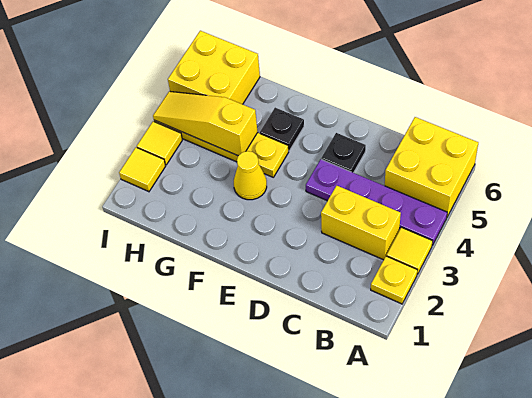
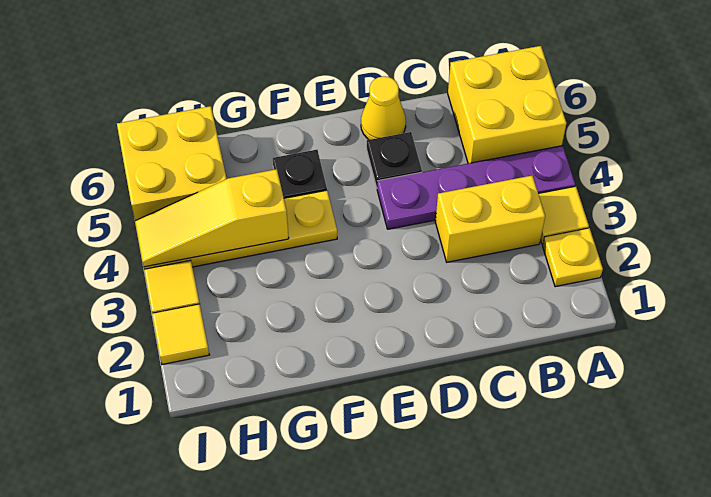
yellow cone F3 level 1 -> yellow cone D6 level 1

